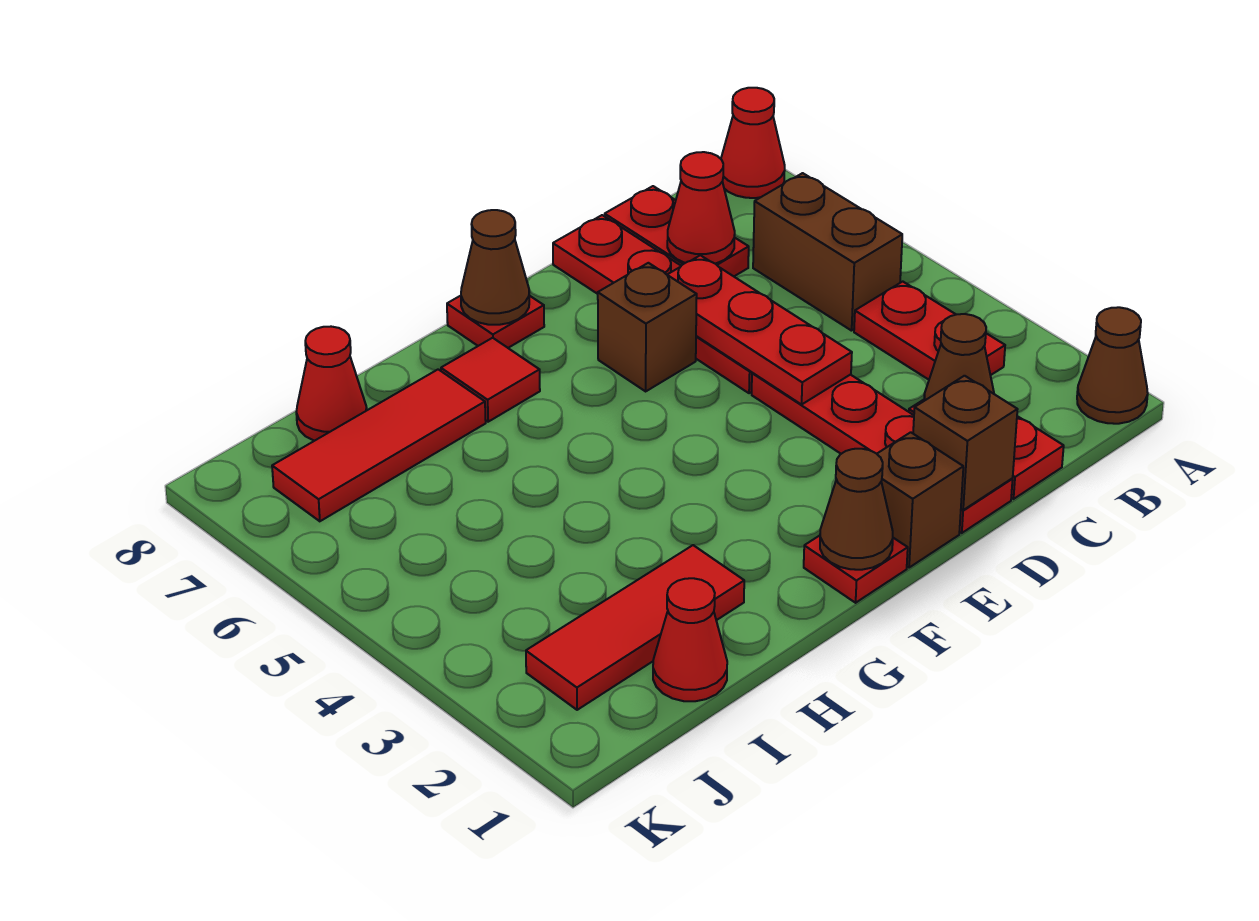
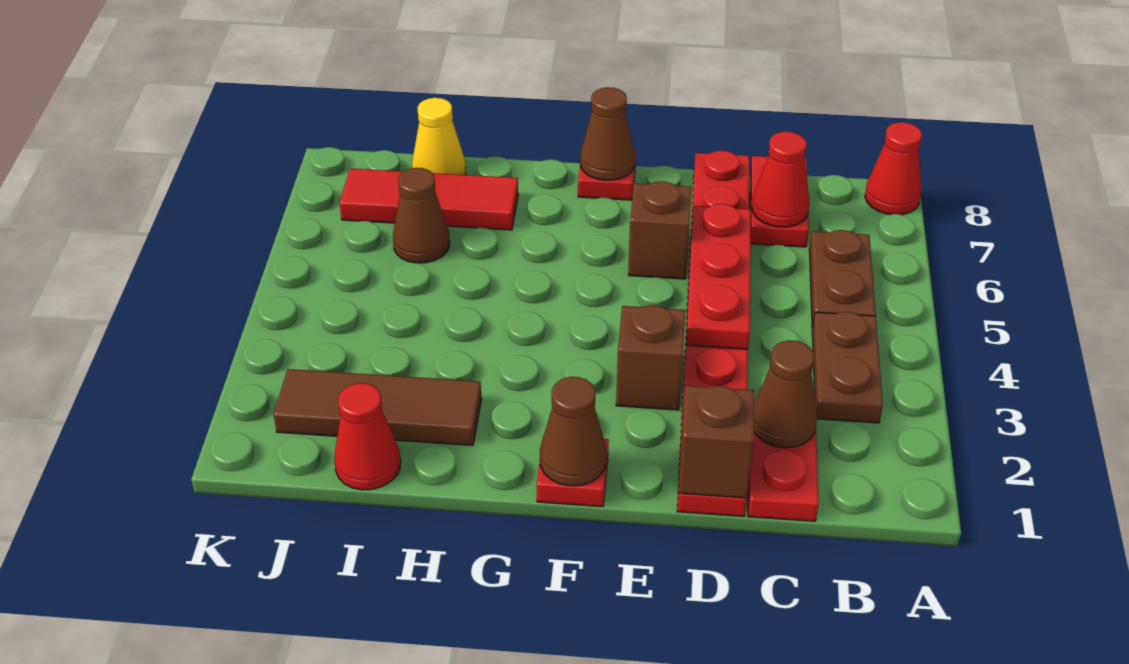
brown cone A1 level 1 -> brown cone I6 level 1
red plate B3:B4 level 1 -> brown plate B3:B4 level 1
brown brick B5:B6 level 1 -> brown plate B5:B6 level 1
brown brick E1 level 1 -> brown brick E3 level 1
red tile G7 level 1 -> none
red tile H2:J2 level 1 -> brown tile H2:J2 level 1
red cone I8 level 1 -> yellow cone I8 level 1

